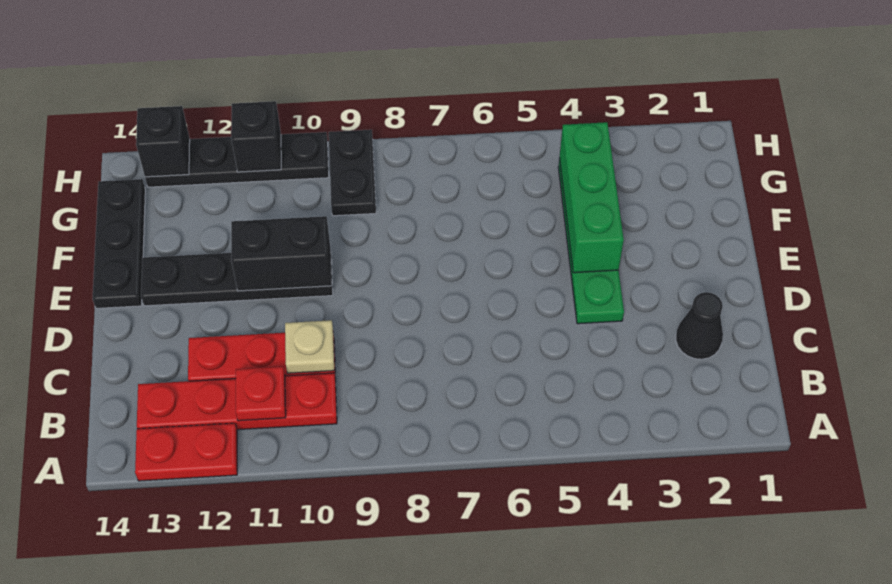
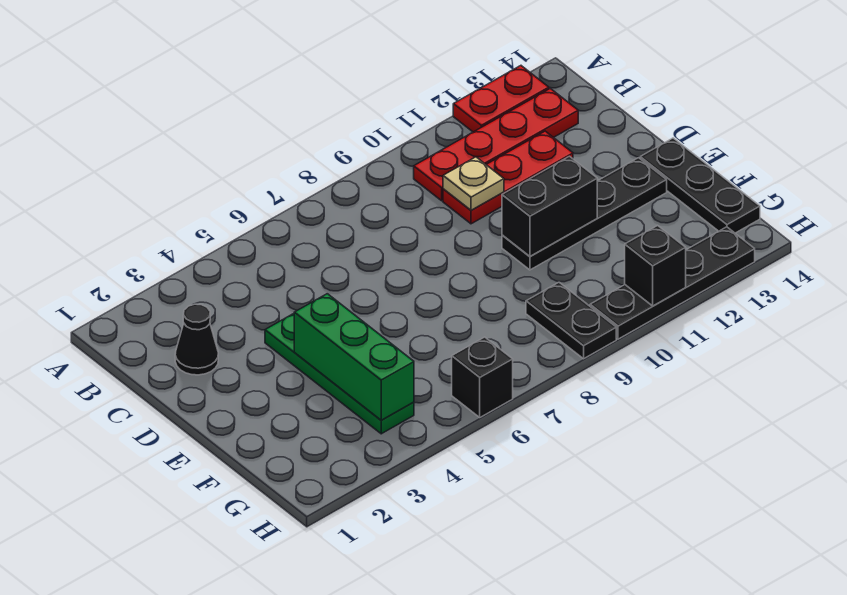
red plate B11 level 2 -> none
black brick H13 level 2 -> black brick H6 level 1

